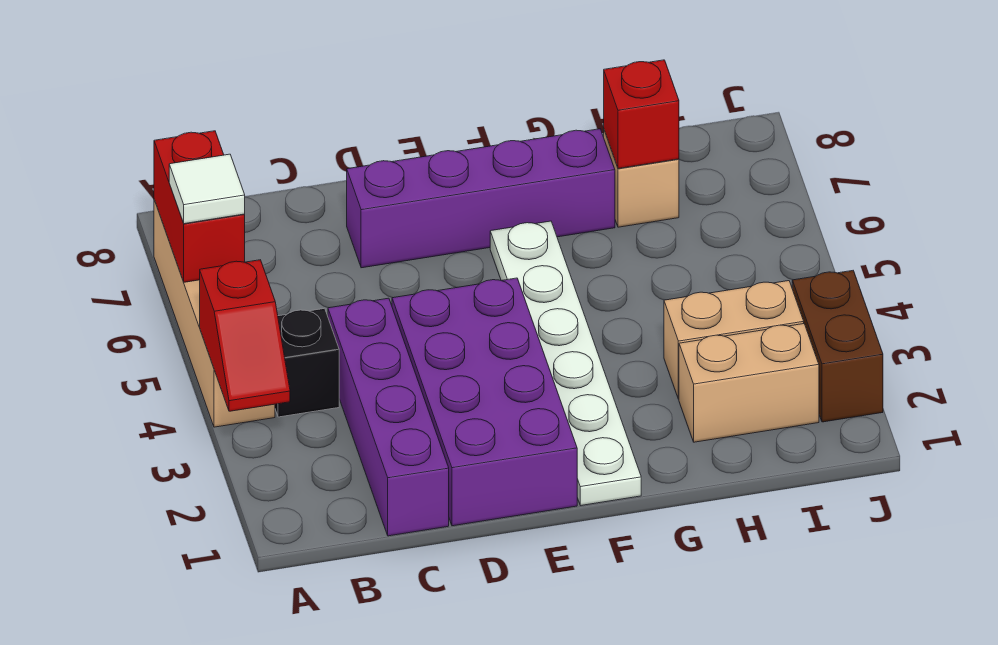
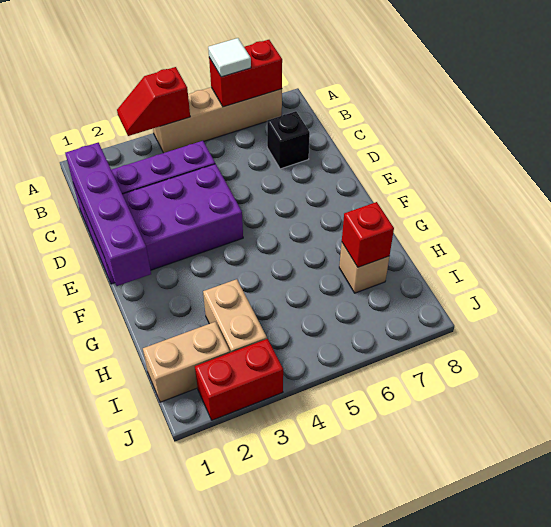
black brick B4 level 1 -> black brick C7 level 1
purple brick D7:G7 level 1 -> purple brick C1:F1 level 2
white plate F1:F6 level 1 -> none
tan brick H2:I2 level 1 -> tan brick I1:I2 level 1
brown brick J2:J3 level 1 -> red brick J2:J3 level 1

